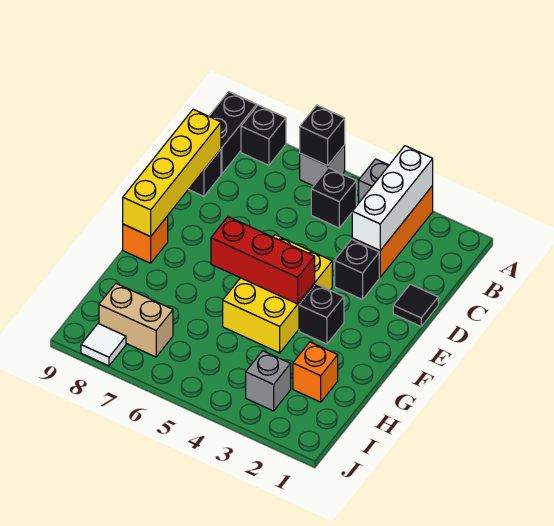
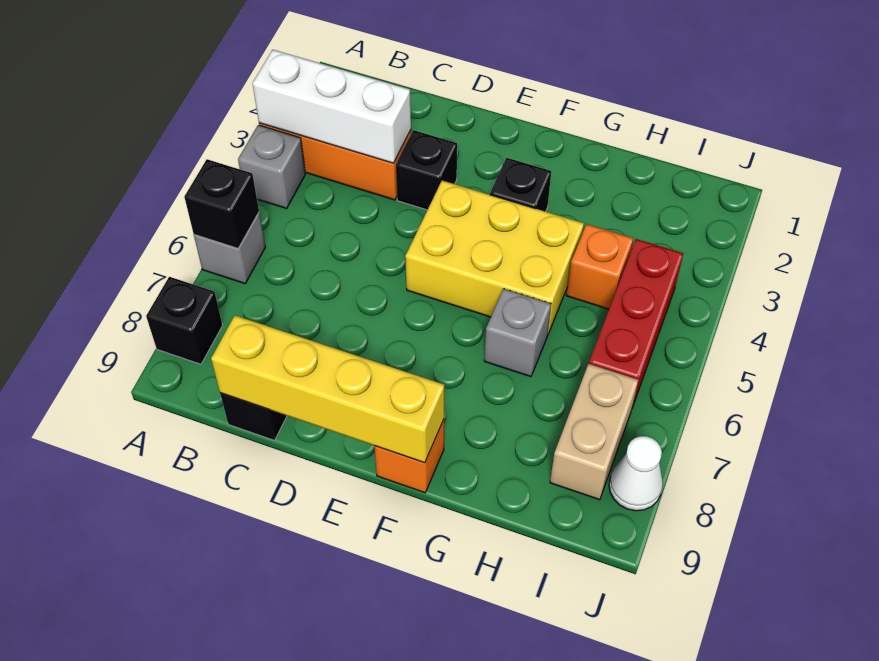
black brick A9:B9 level 1 -> none
black brick B5 level 1 -> none
black tile D1 level 1 -> none
red brick F4:F6 level 2 -> red brick I4:I6 level 1
orange brick H2 level 1 -> orange brick H4 level 1
grey brick I3 level 1 -> grey brick G6 level 1
white tile J8 level 1 -> white cone J8 level 1

